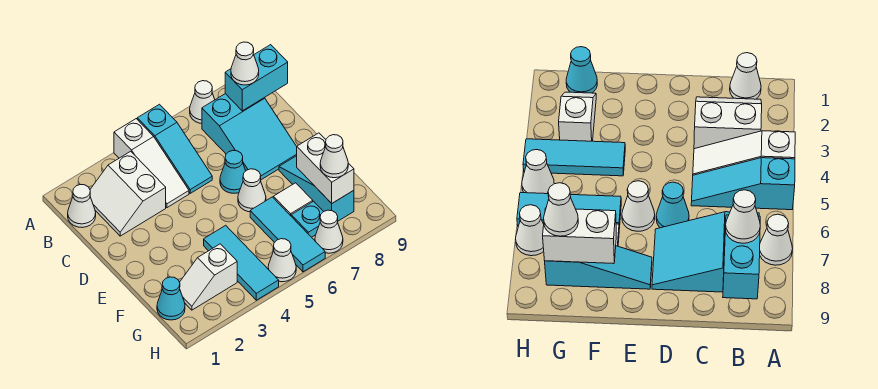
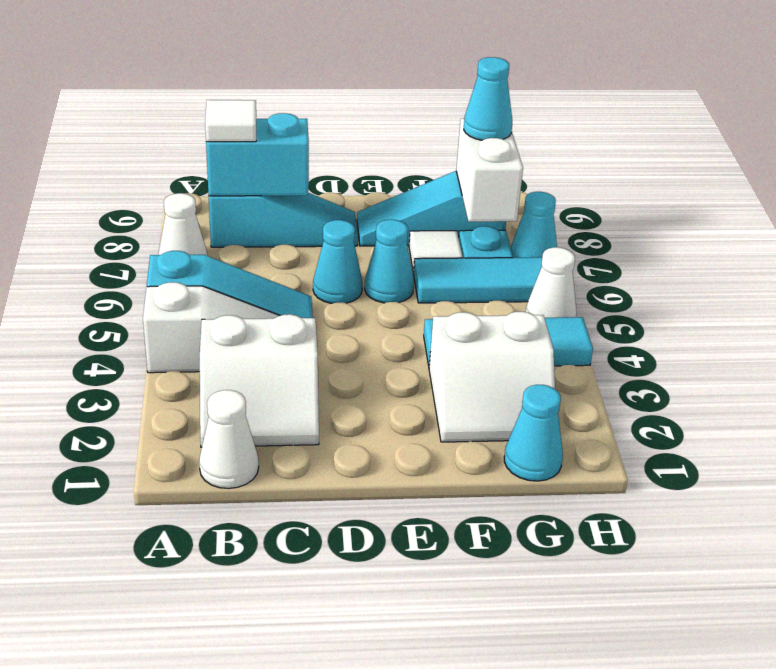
cyan slope B7:D8 level 1 top B -> cyan slope B8:D8 level 1 top B
cyan brick B8:B9 level 2 -> cyan brick B8:C8 level 2
white cone B8 level 3 -> white tile B8 level 3
white cone E6 level 1 -> cyan cone E6 level 1
white brick F8:G8 level 2 -> white brick G7:G8 level 2
white slope G2:G3 level 1 top 3 -> white slope F2:G3 level 1 top 3
white cone G8 level 3 -> cyan cone G8 level 3
white cone H7 level 1 -> cyan cone H7 level 1

